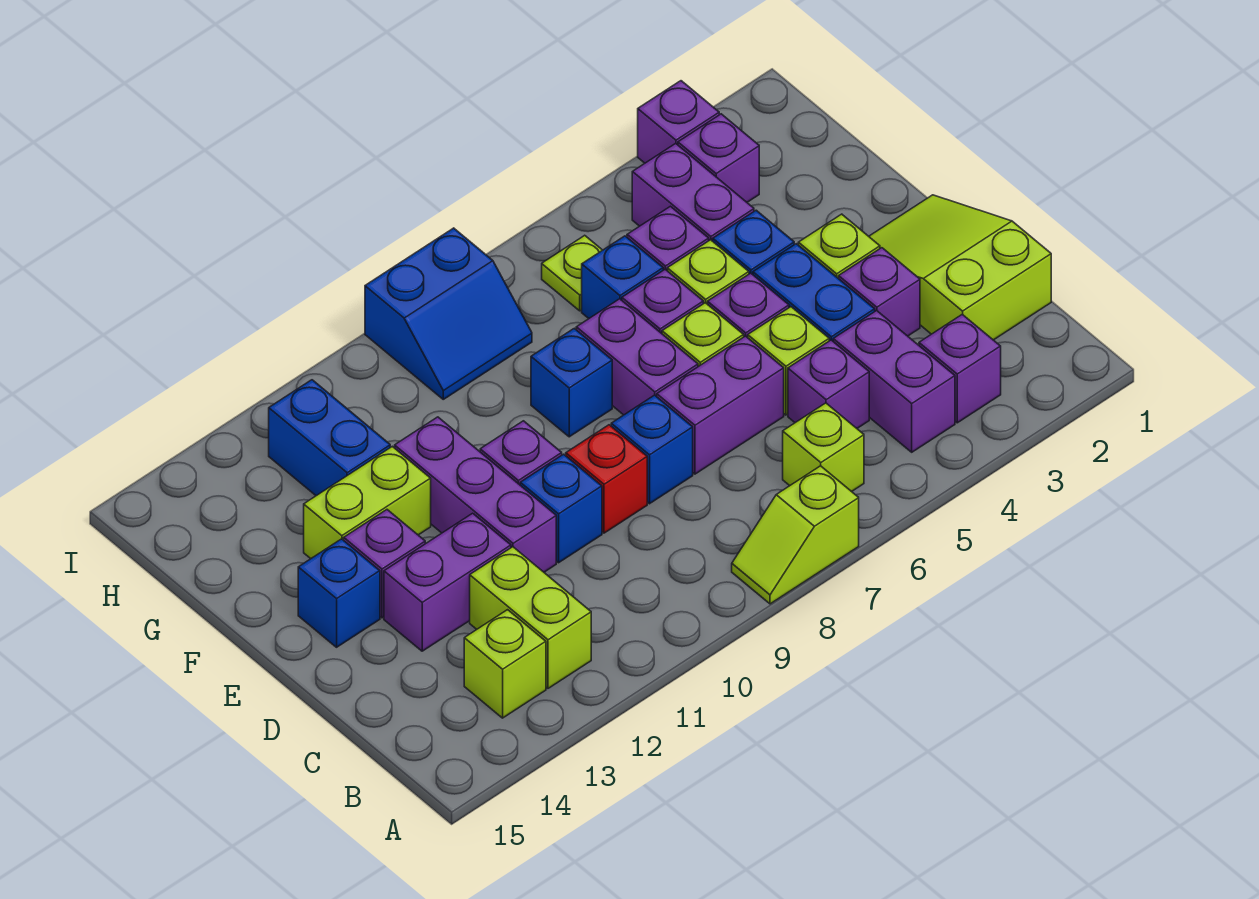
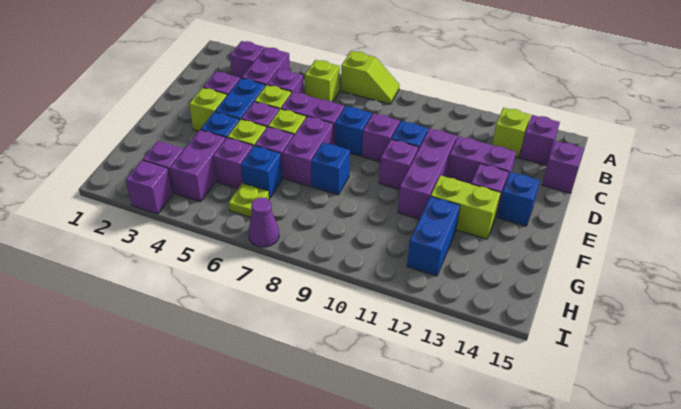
lime brick B12:C12 level 1 -> none
none -> purple brick B14 level 1
lime slope C1:E2 level 1 top C -> none
none -> purple brick C15 level 1
red brick D9 level 1 -> purple brick D9 level 1
blue slope H8:I9 level 1 top I -> none
none -> purple cone I7 level 1

